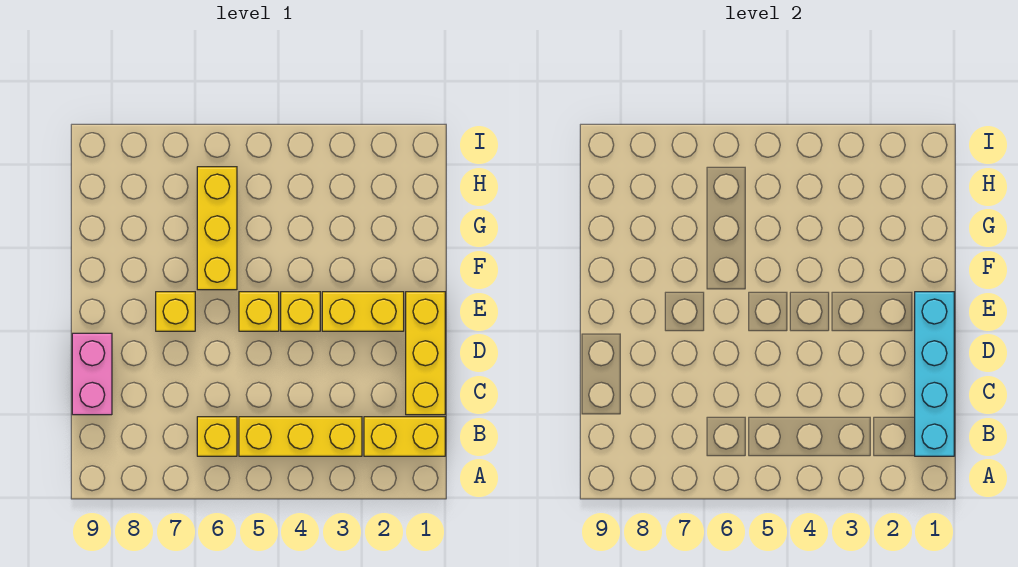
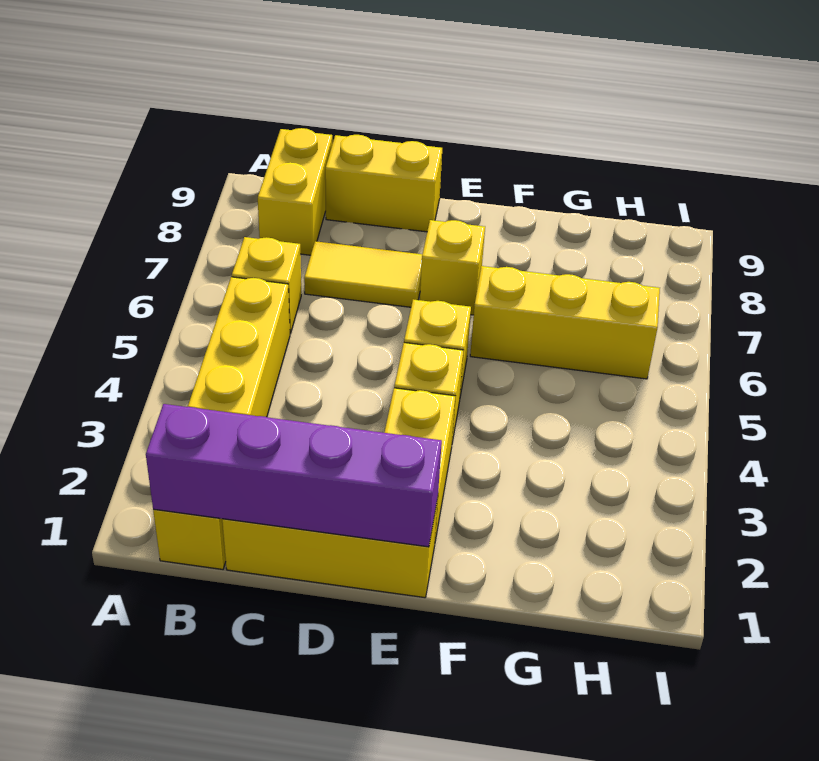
cyan brick B1:E1 level 2 -> purple brick B1:E1 level 2
none -> yellow brick B8:B9 level 1
none -> yellow tile C7:D7 level 1
pink brick C9:D9 level 1 -> yellow brick C9:D9 level 1

